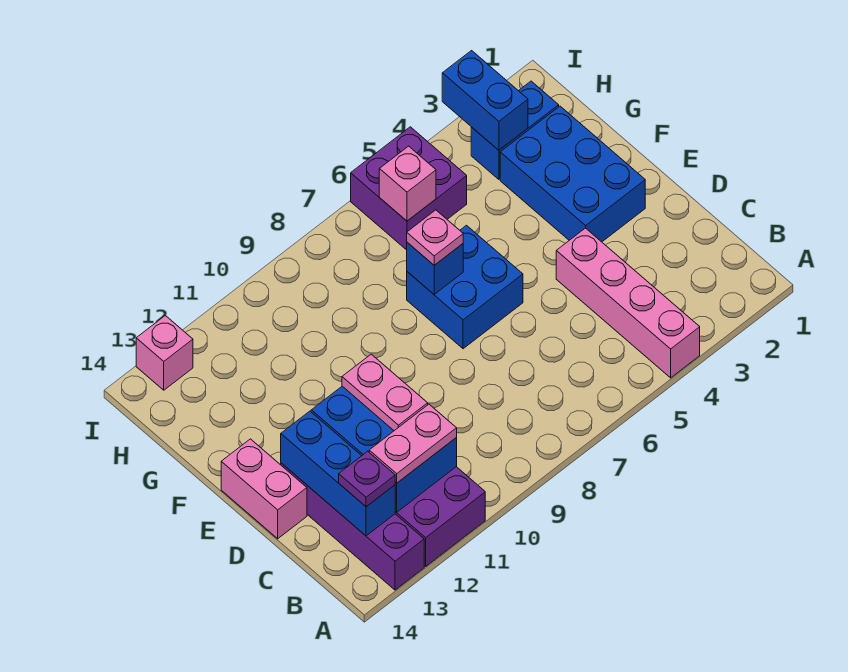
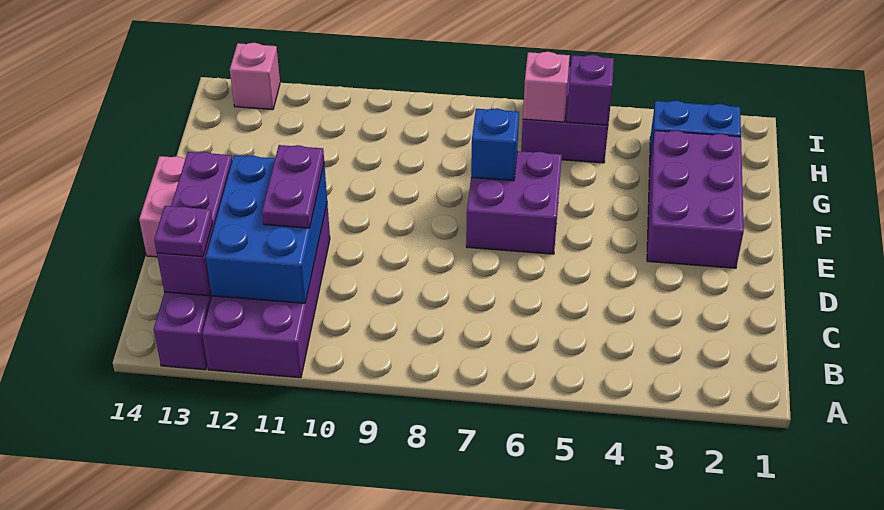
pink brick A4:D4 level 1 -> none
pink plate B11:B12 level 3 -> none
blue brick B13:D13 level 2 -> purple brick B13:D13 level 2
pink plate C11:D11 level 3 -> purple plate C11:D11 level 3
blue brick E2:G3 level 1 -> purple brick E2:G3 level 1
blue brick E6:F7 level 1 -> purple brick E6:F7 level 1
pink plate F7 level 3 -> none
blue brick H3:I3 level 2 -> none
none -> purple brick H5 level 2

